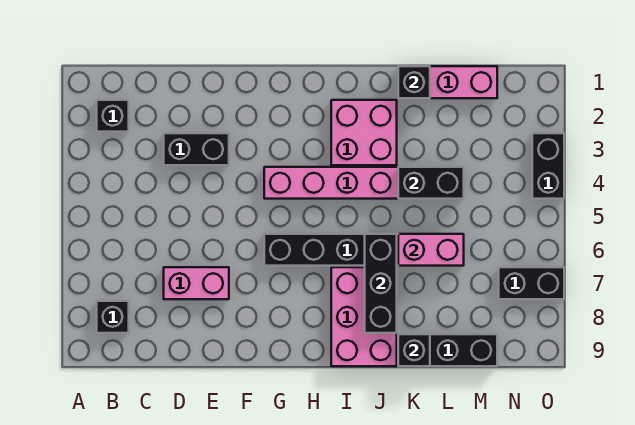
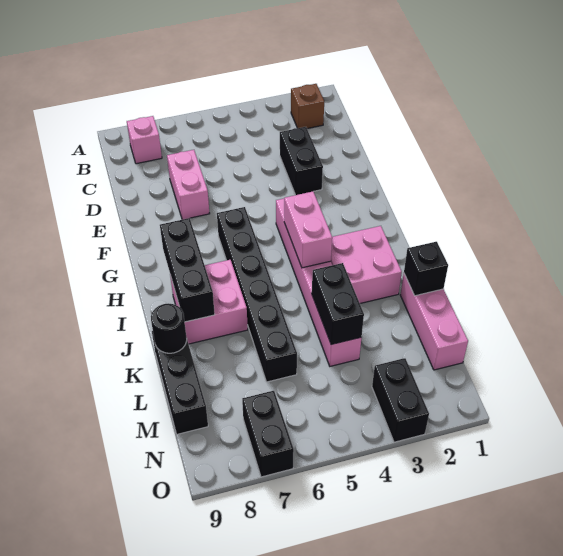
black brick B2 level 1 -> brown brick B2 level 1
black brick B8 level 1 -> pink brick B8 level 1
pink brick I7:J9 level 1 -> pink brick I7:J8 level 1
black brick J6:J8 level 2 -> black brick H8:J8 level 2
pink brick K6:L6 level 2 -> pink brick H4:I4 level 2
black brick K9 level 2 -> black round brick K9 level 2
black brick O3:O4 level 1 -> black brick N3:O3 level 1

